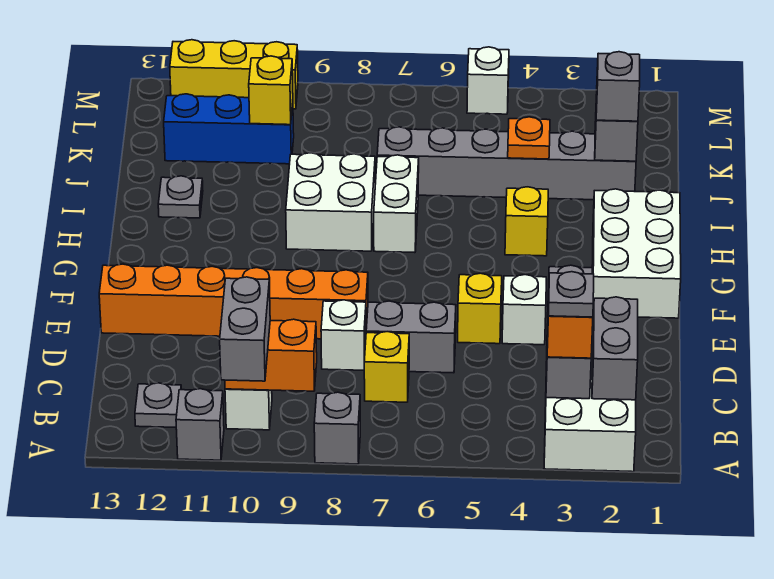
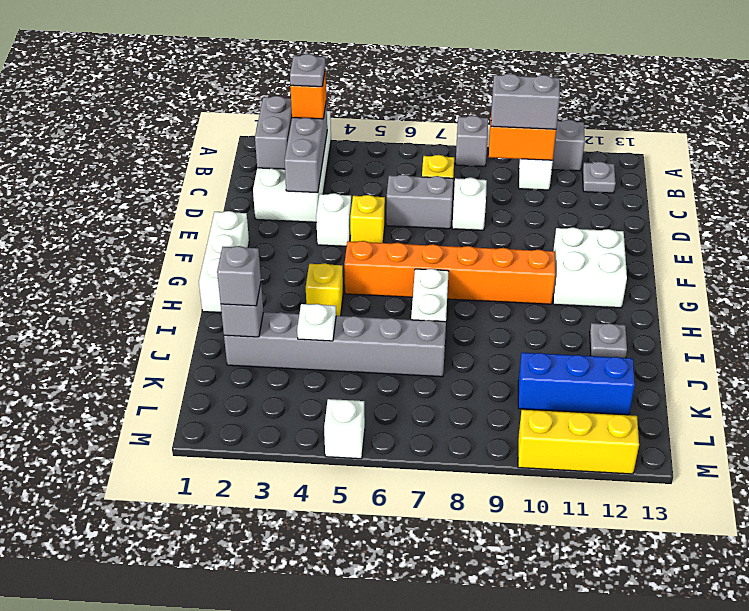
grey brick A10:B10 level 3 -> grey brick B9:B10 level 3
orange brick E8:E13 level 1 -> orange brick G5:G10 level 1
white brick F1:H2 level 1 -> white brick F1:H1 level 1
white brick H8:I9 level 1 -> white brick F11:G12 level 1
orange plate J4 level 2 -> white plate J4 level 2
yellow brick K10 level 2 -> none

